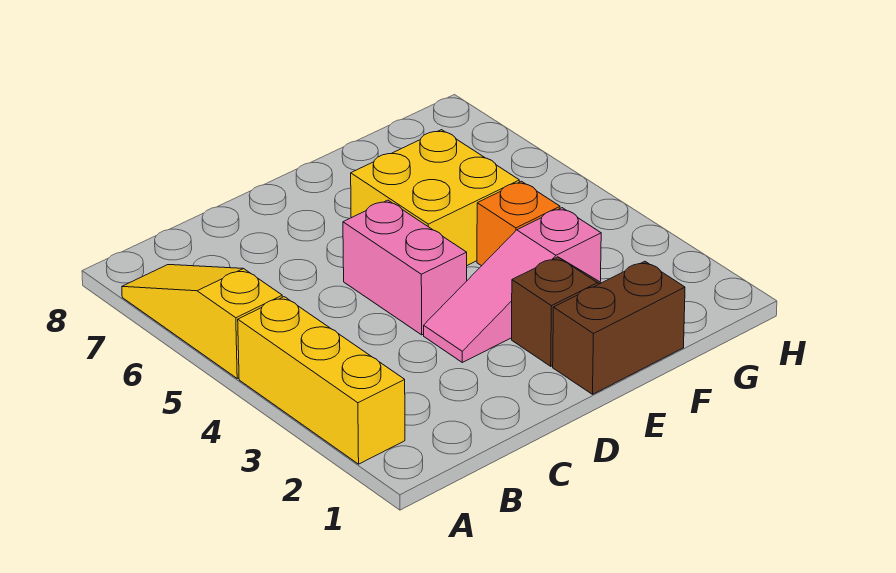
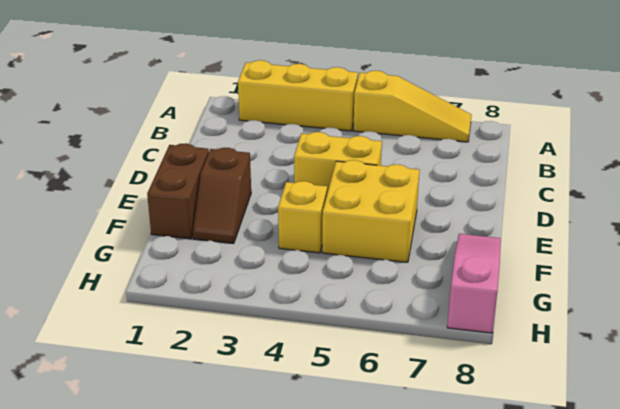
pink slope D3:F3 level 1 top F -> pink slope F8:H8 level 1 top H
pink brick D4:D5 level 1 -> yellow brick D4:D5 level 1
orange brick F4 level 1 -> yellow brick F4 level 1

